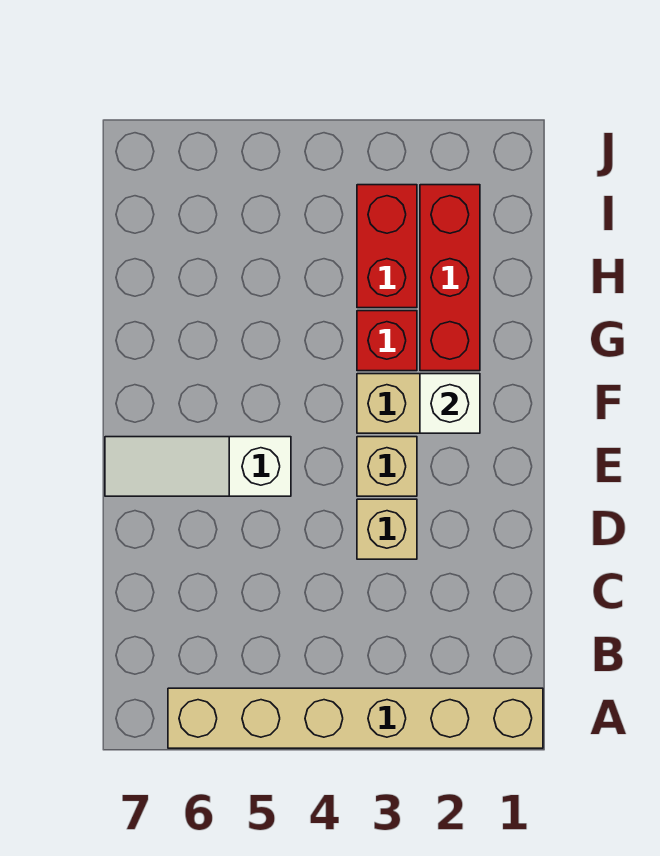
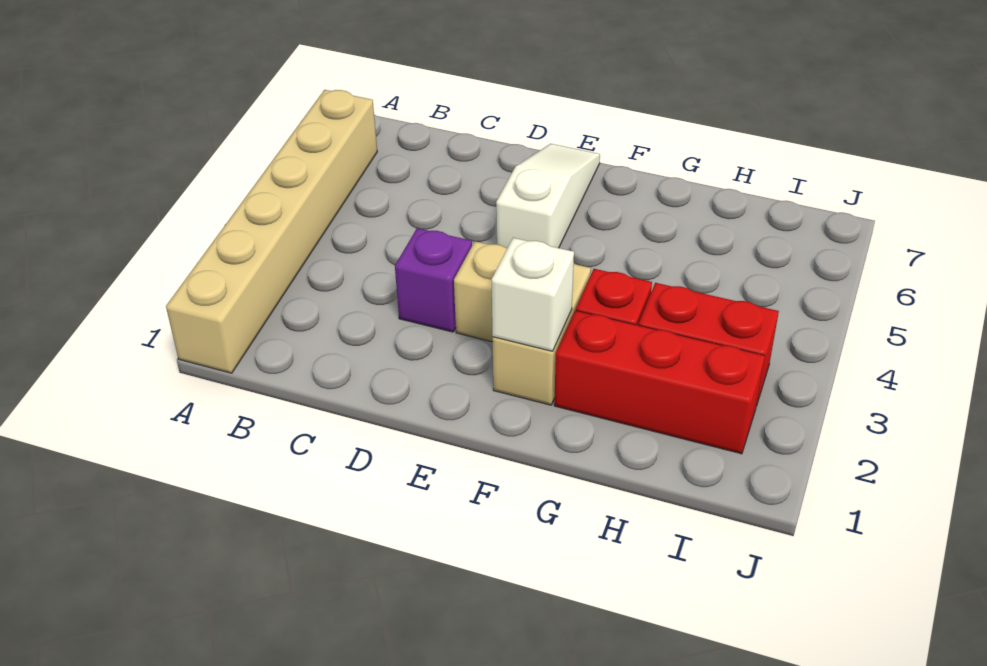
tan brick D3 level 1 -> purple brick D3 level 1

